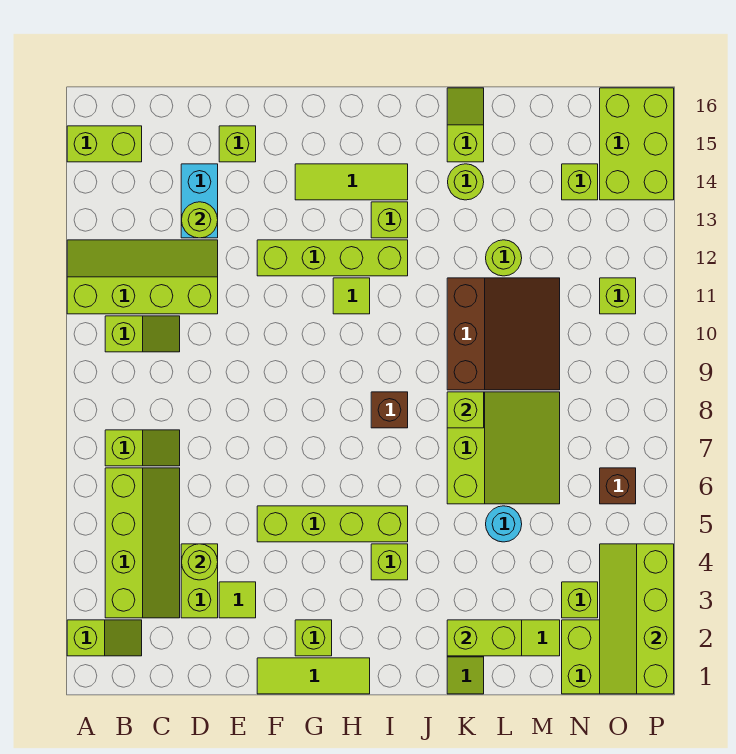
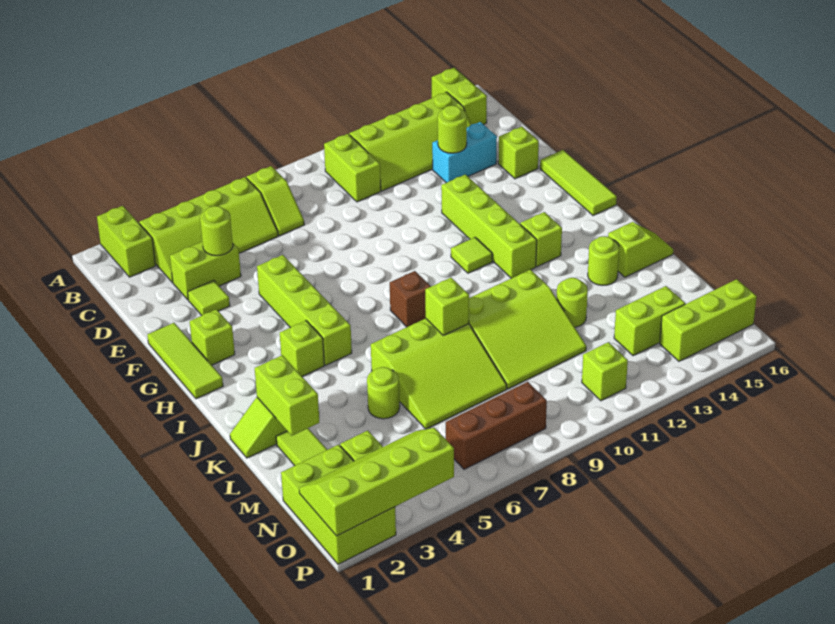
lime slope A2:B2 level 1 top A -> lime brick A2:B2 level 1
lime slope A11:D12 level 1 top 11 -> lime slope B11:C14 level 1 top B
lime slope B10:C10 level 1 top B -> lime brick B10:C10 level 1
lime tile G14:I14 level 1 -> lime tile F16:H16 level 1
brown slope K9:M11 level 1 top K -> lime slope K9:M11 level 1 top K
cyan round brick L5 level 1 -> lime round brick L5 level 1
lime brick N14 level 1 -> lime brick N13:N14 level 1
brown brick O6 level 1 -> brown brick O6:O8 level 1
lime brick O14:P16 level 1 -> lime brick O14:O16 level 1

